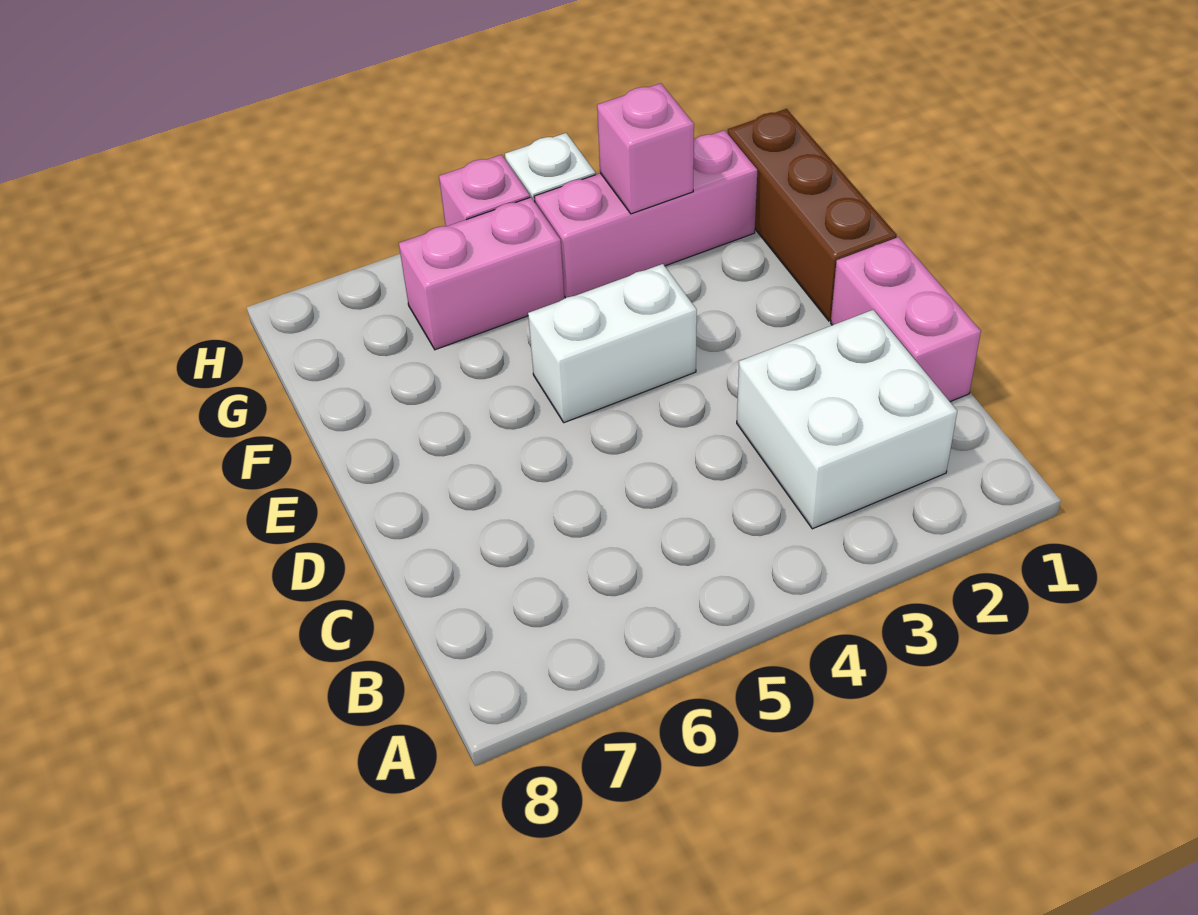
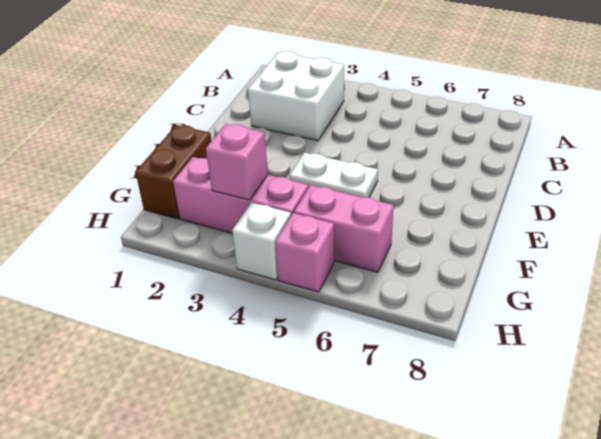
pink brick C1:D1 level 1 -> none
brown brick E1:G1 level 1 -> brown brick F1:G1 level 1
white brick E4:E5 level 1 -> white plate E4:E5 level 1

